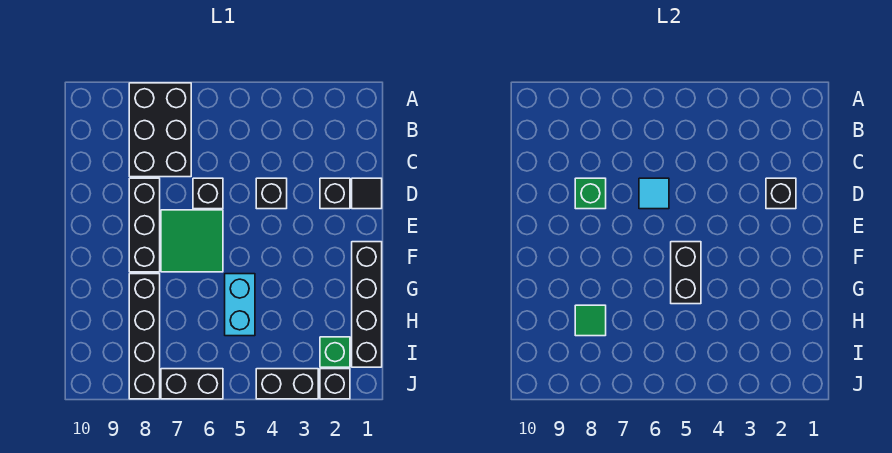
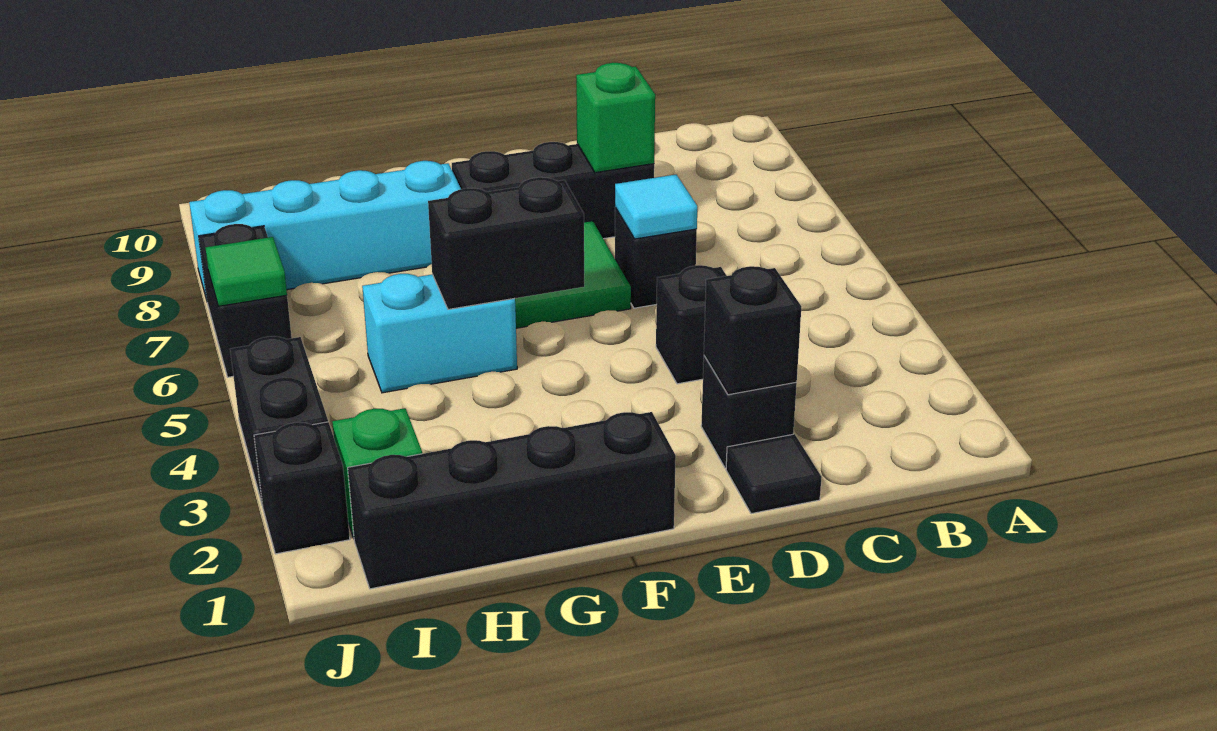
black brick A7:C8 level 1 -> none
black brick G8:J8 level 1 -> cyan brick G8:J8 level 1
green tile H8 level 2 -> green tile J6 level 2

